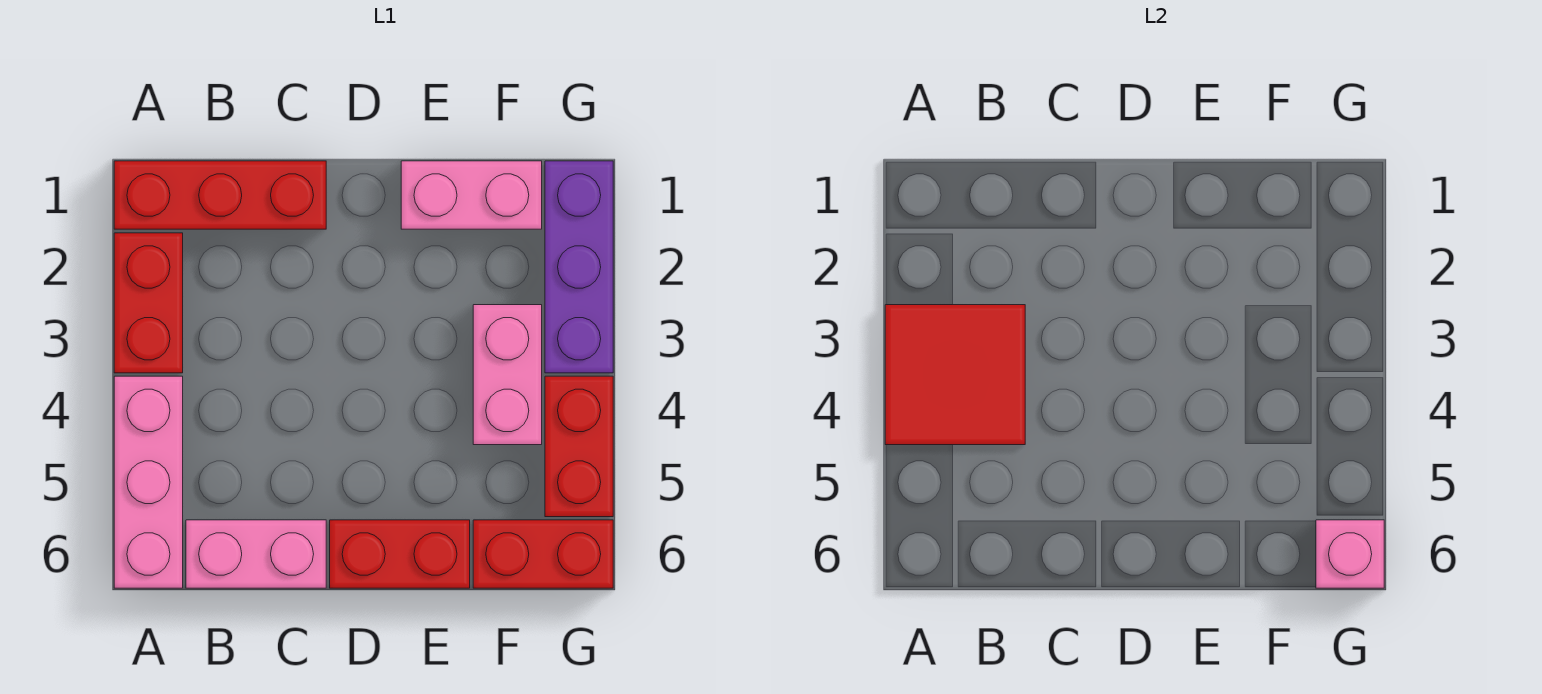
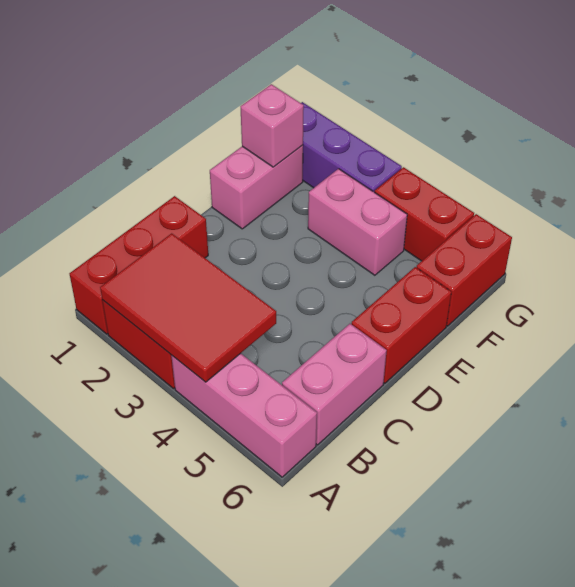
red tile A3:B4 level 2 -> red tile A2:B4 level 2
pink brick G6 level 2 -> pink brick F1 level 2

